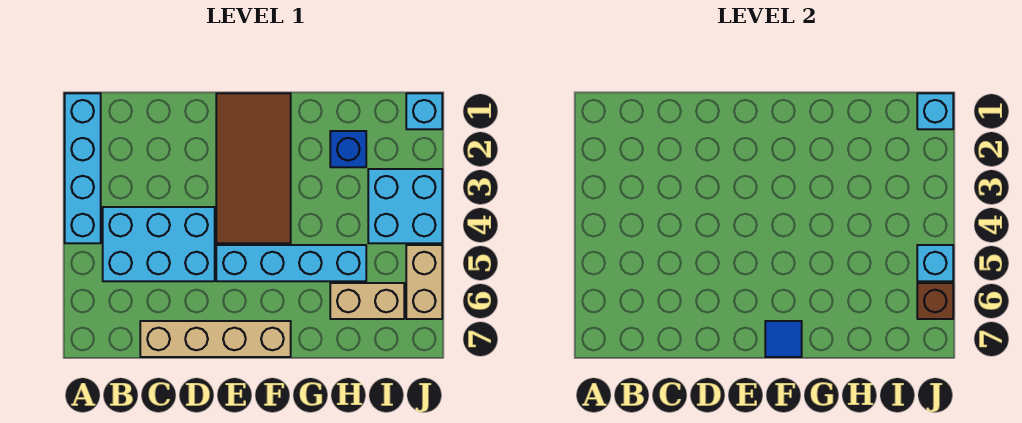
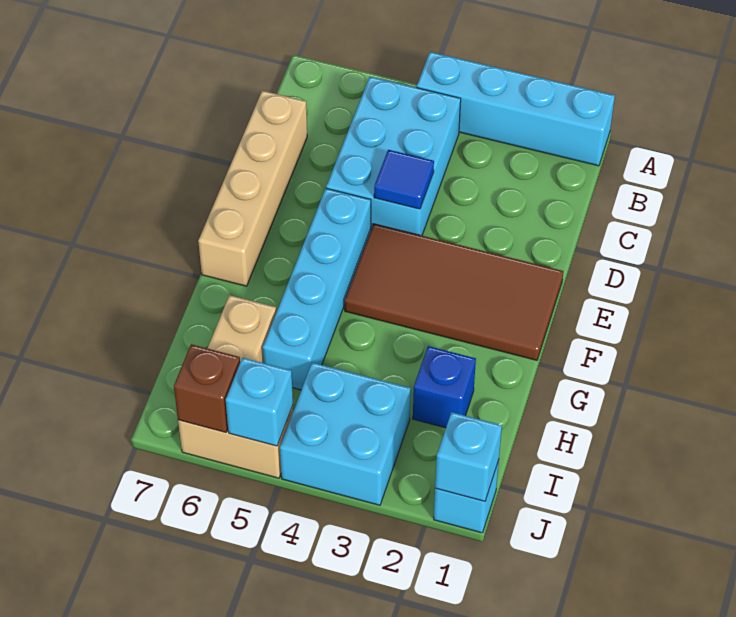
blue tile F7 level 2 -> blue tile D4 level 2

